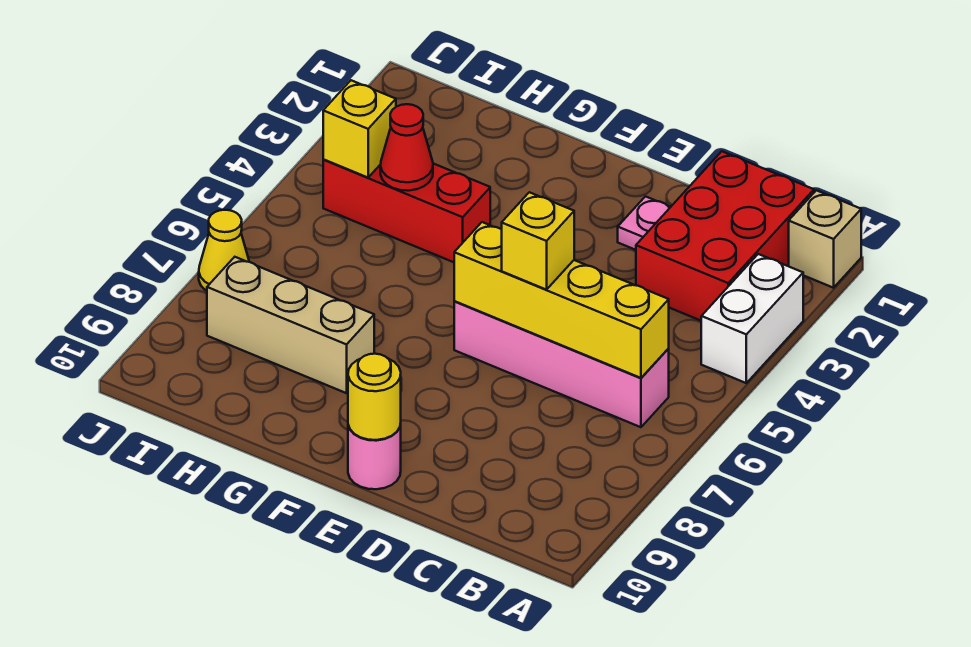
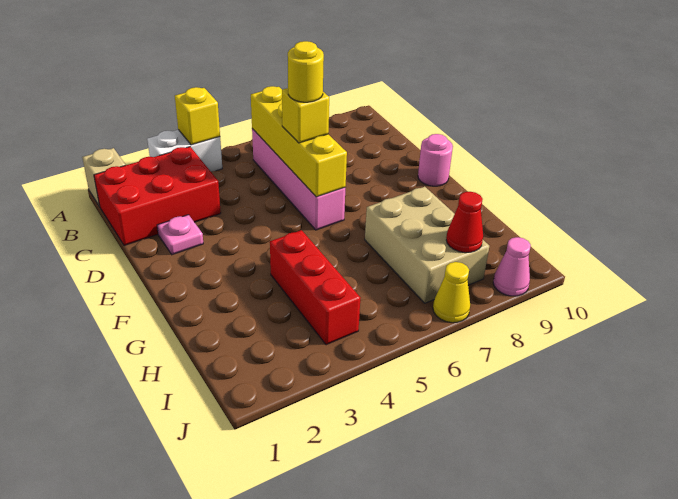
yellow round brick E10 level 2 -> yellow round brick D6 level 4
tan brick G8:I8 level 1 -> tan brick G7:I8 level 1
red cone H4 level 2 -> red cone I8 level 2
yellow brick I4 level 2 -> yellow brick A4 level 2
none -> pink cone J9 level 1

